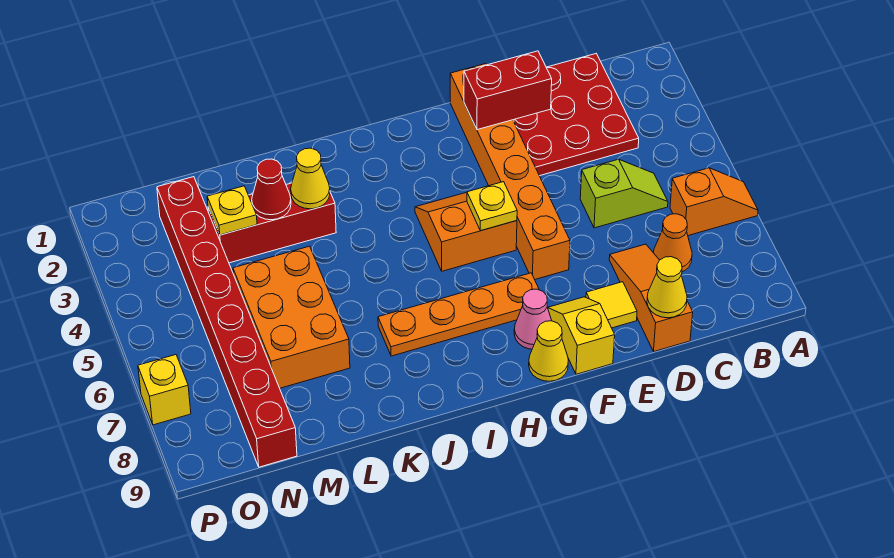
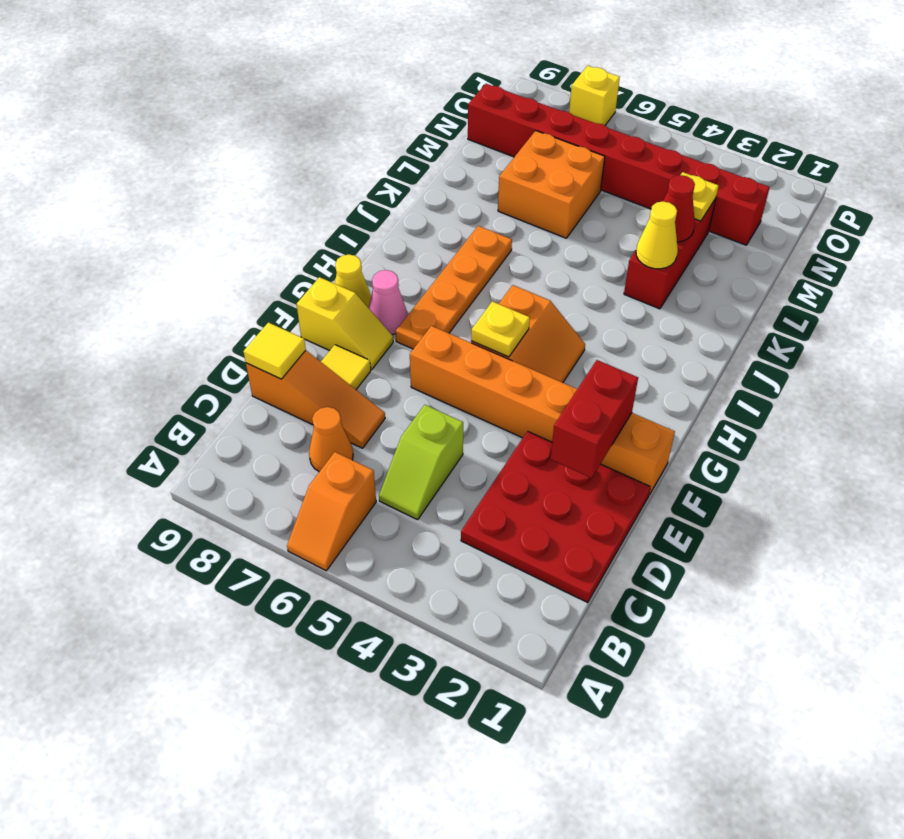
yellow cone D9 level 2 -> yellow tile D9 level 2
orange brick L5:M7 level 1 -> orange brick L6:M7 level 1

